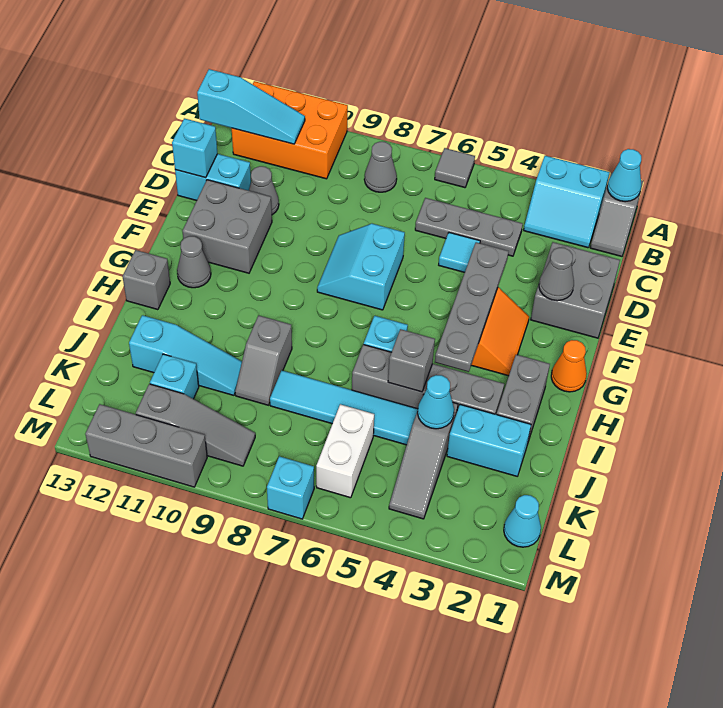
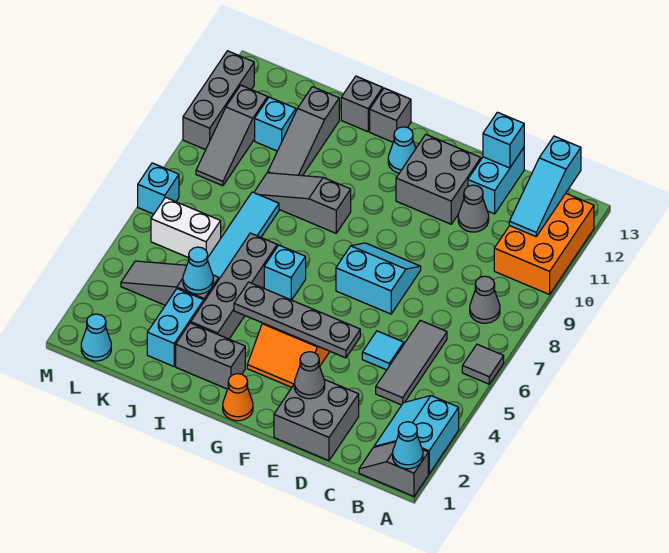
grey plate C4:C6 level 1 -> grey tile C4:C6 level 1
grey cone G12 level 1 -> cyan cone G12 level 1
grey brick I5 level 2 -> grey brick I13 level 1
grey slope I9:J9 level 1 top I -> grey slope H9:J9 level 1 top H
cyan slope J10:J12 level 1 top 12 -> grey slope J10:J12 level 1 top 12

